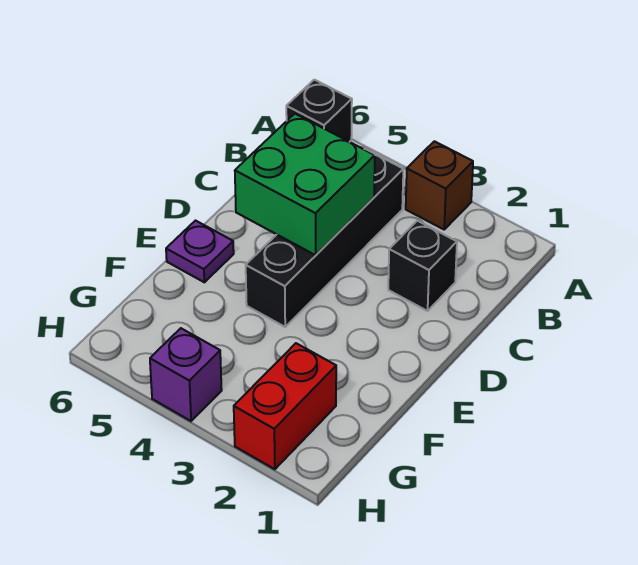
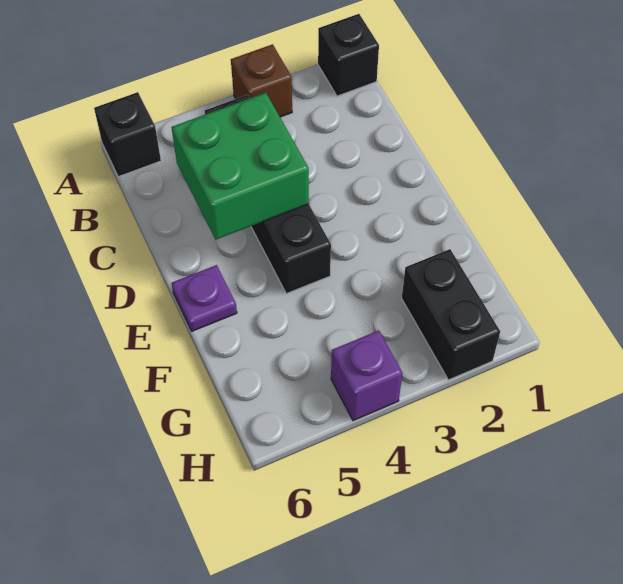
black brick C2 level 1 -> black brick A1 level 1
red brick G2:H2 level 1 -> black brick G2:H2 level 1

